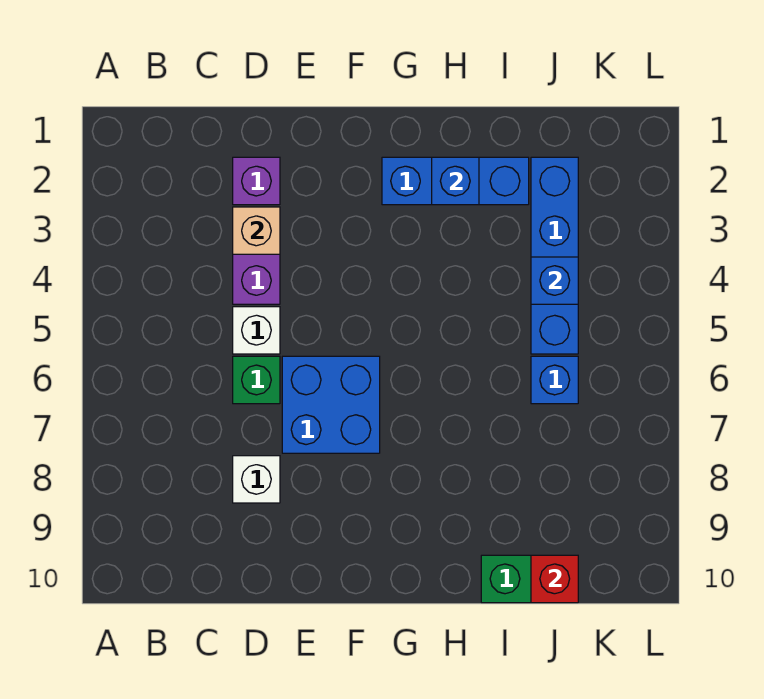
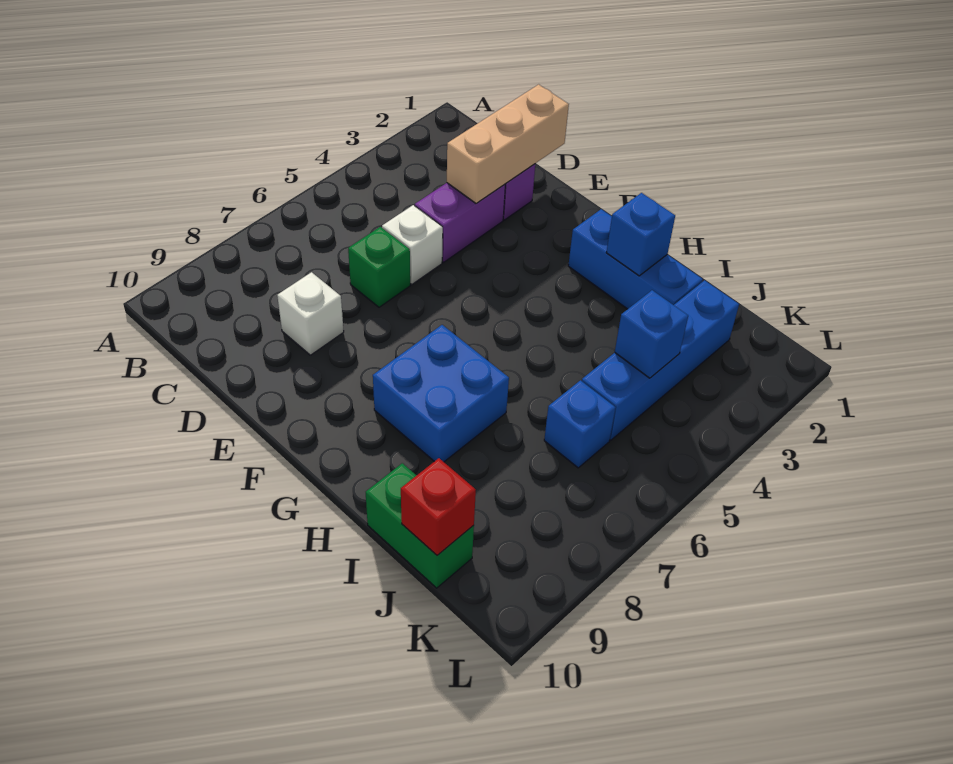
tan brick D3 level 2 -> tan brick D1:D3 level 2
blue brick E6:F7 level 1 -> blue brick G7:H8 level 1

